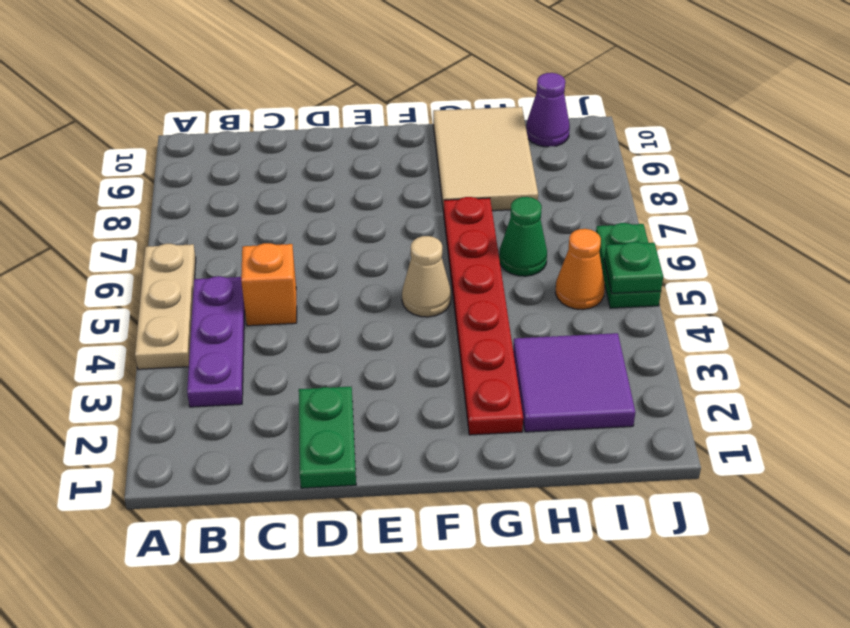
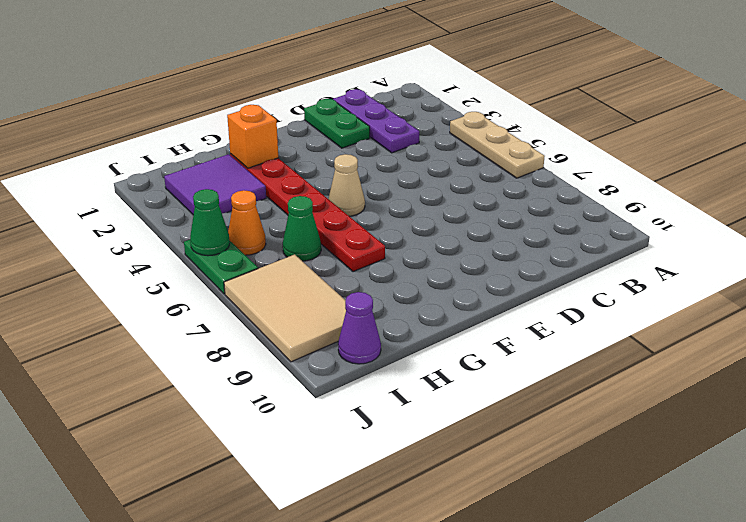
purple plate B3:B5 level 1 -> purple plate C1:C3 level 1
orange brick C5 level 1 -> orange brick G2 level 2
tan tile G8:H10 level 1 -> tan tile I7:J9 level 1
green plate J5 level 2 -> green cone J5 level 2

